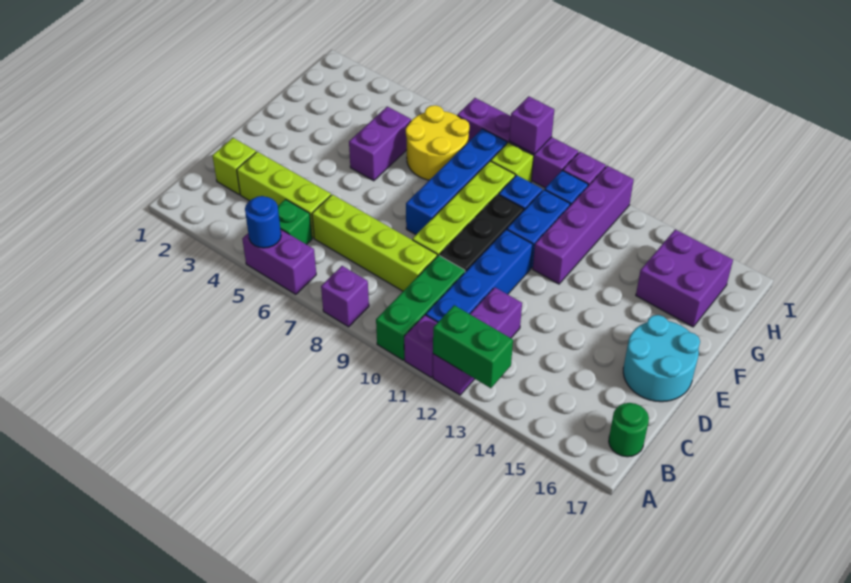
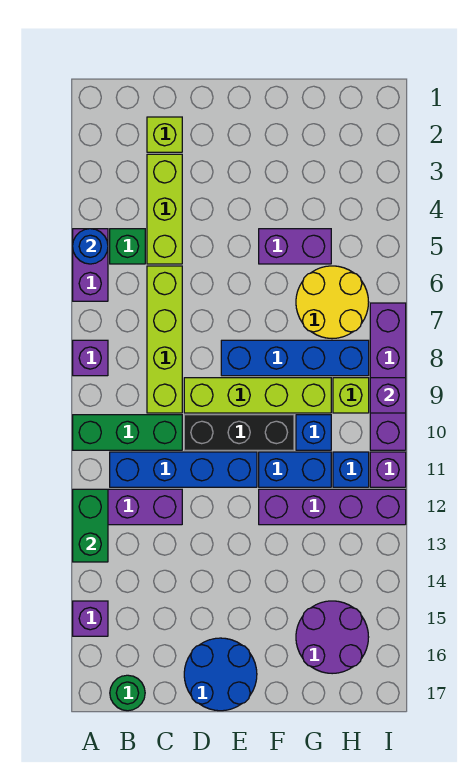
purple brick A11 level 1 -> purple brick A15 level 1
cyan round brick D16:E17 level 1 -> blue round brick D16:E17 level 1
purple brick G15:H16 level 1 -> purple round brick G15:H16 level 1

